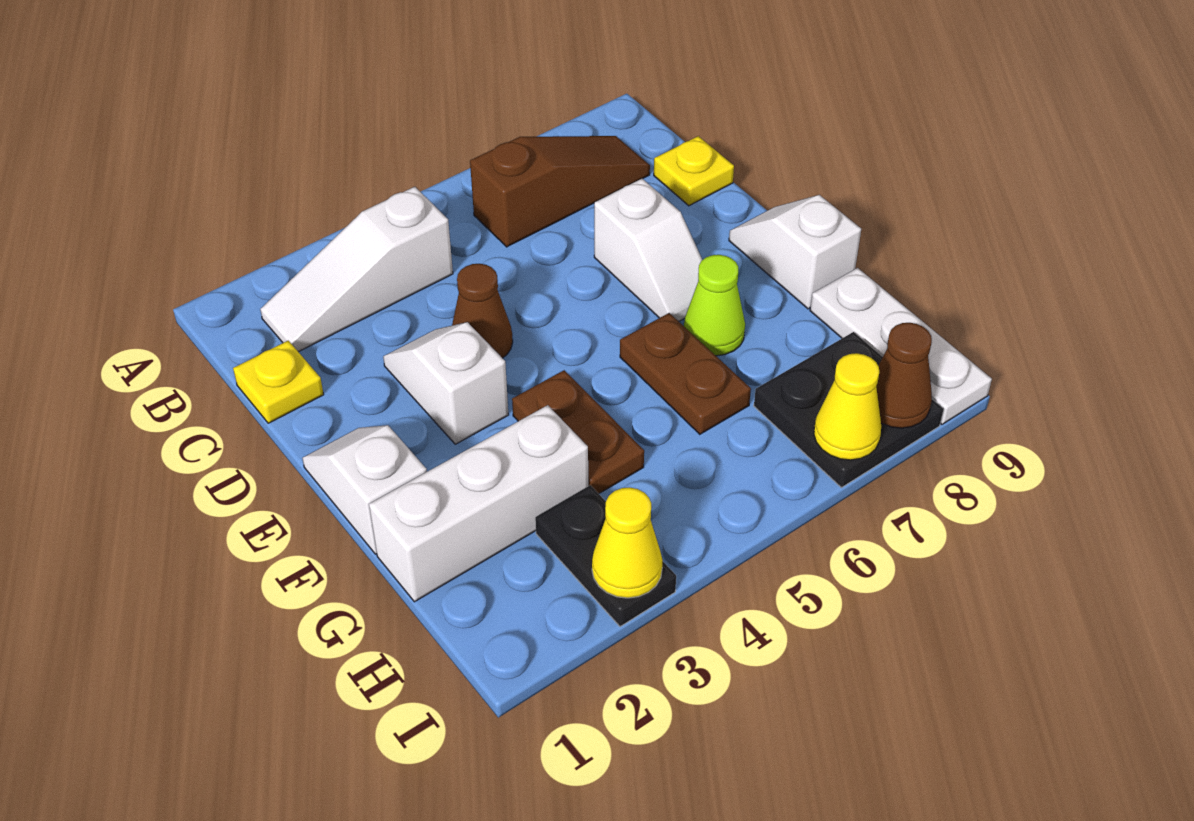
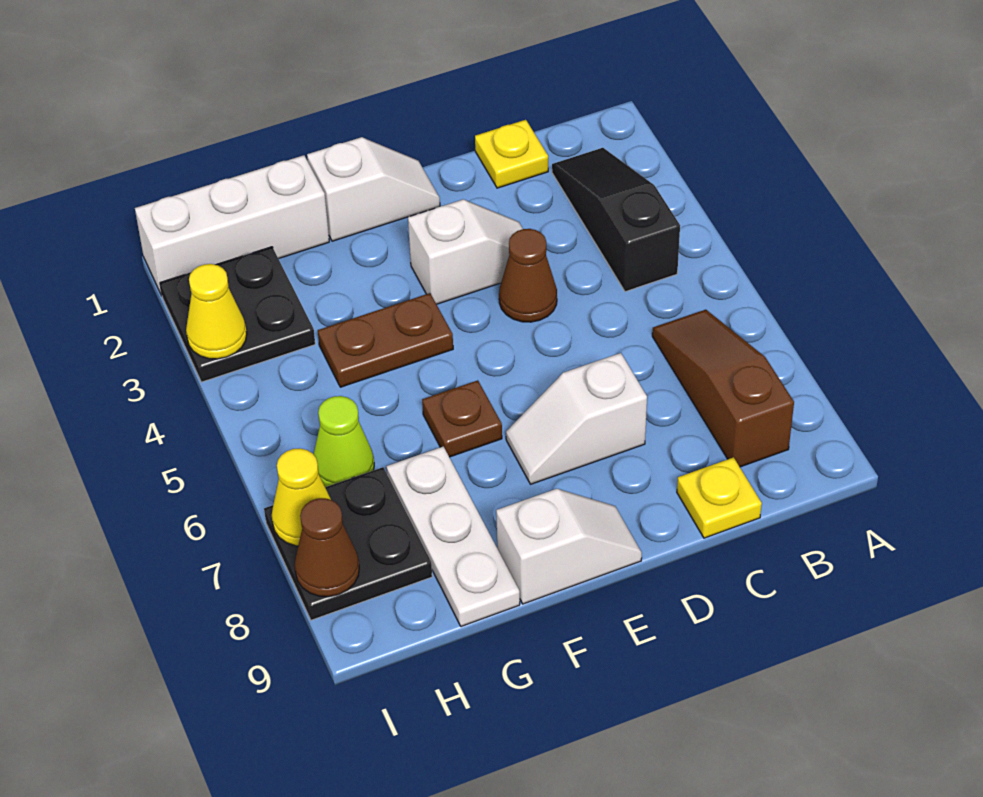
white slope B2:B4 level 1 top 4 -> black slope B2:B4 level 1 top 4
brown slope B6:B8 level 1 top 6 -> brown slope B6:B8 level 1 top 8
brown plate F6:G6 level 1 -> brown plate F6 level 1
lime cone F7 level 1 -> lime cone H6 level 1
white brick G1:G3 level 1 -> white brick G1:I1 level 1
white plate G9:I9 level 1 -> white plate G7:G9 level 1
black plate H3:I3 level 1 -> black plate H2:I3 level 1

